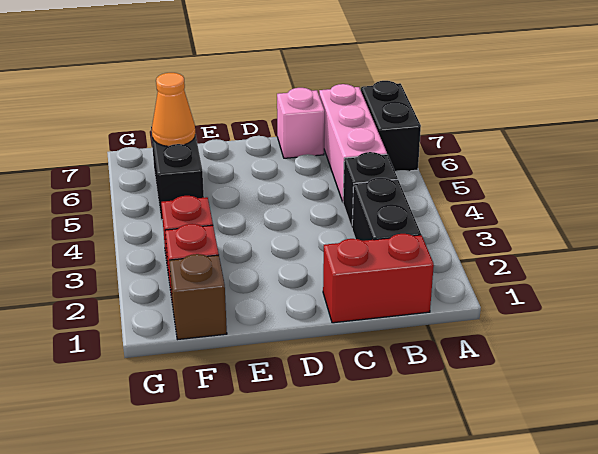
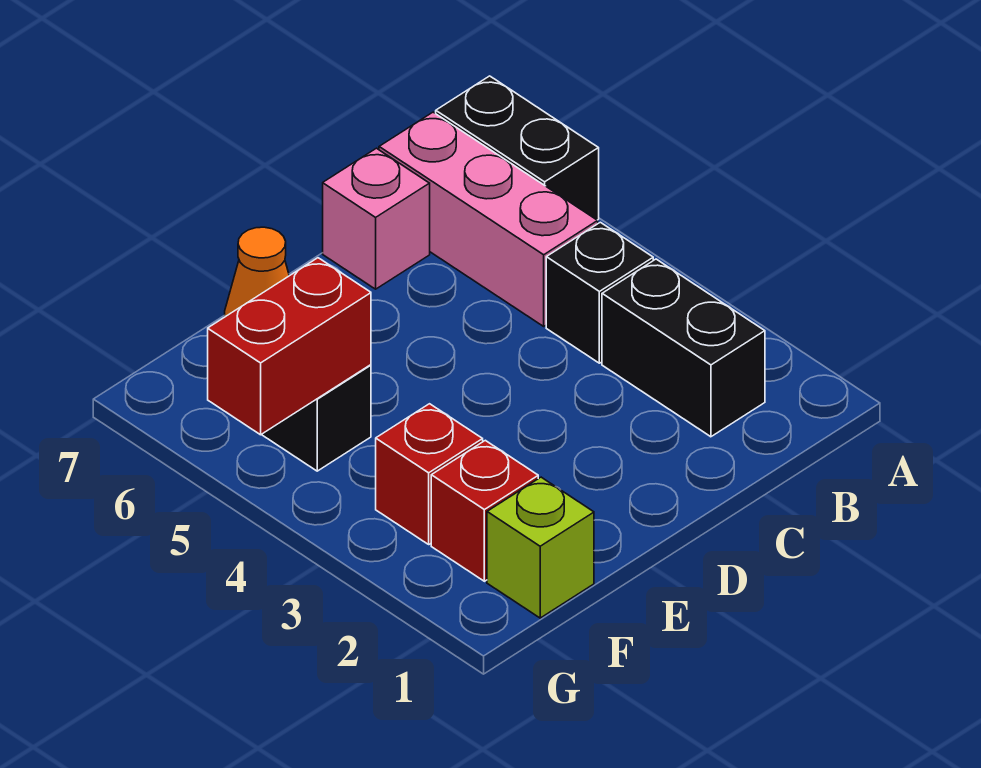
red brick B1:C1 level 1 -> red brick F5:G5 level 2
brown brick F1 level 1 -> lime brick F1 level 1

